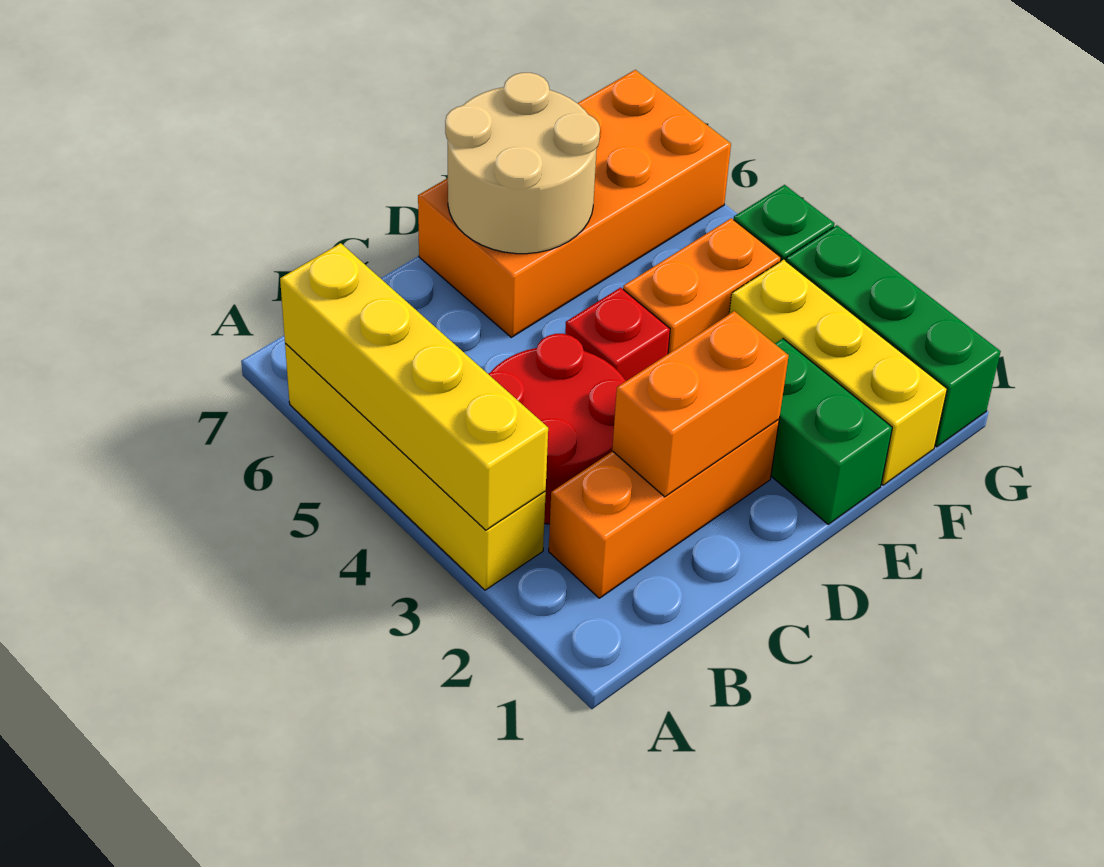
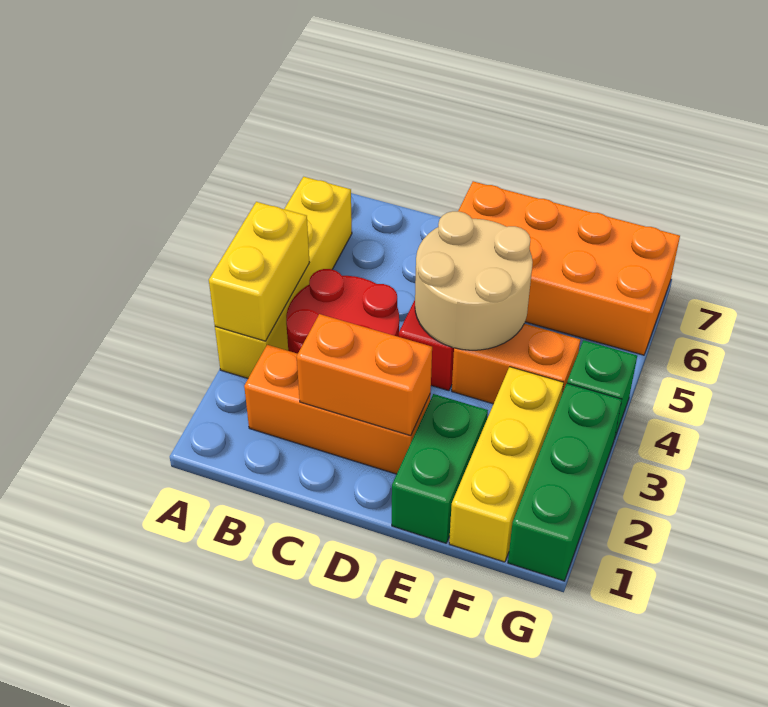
yellow brick A3:A6 level 2 -> yellow brick A3:A4 level 2
tan round brick D6:E7 level 2 -> tan round brick D4:E5 level 2

